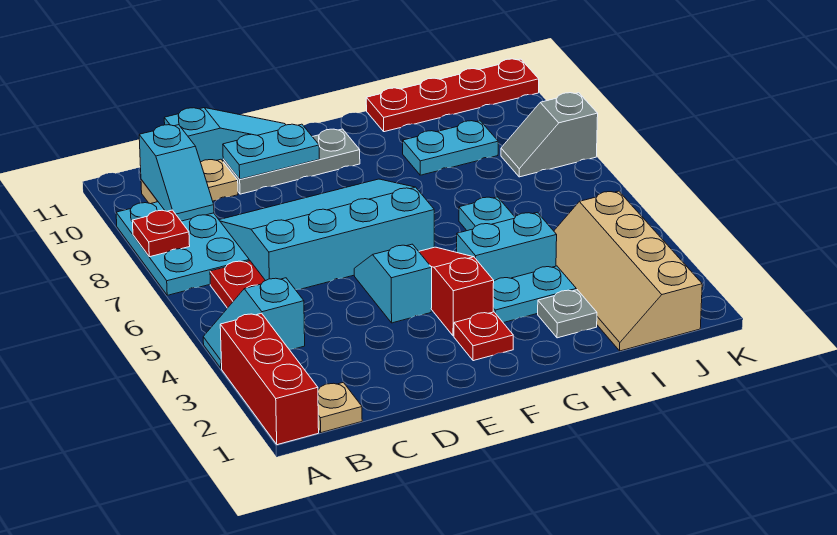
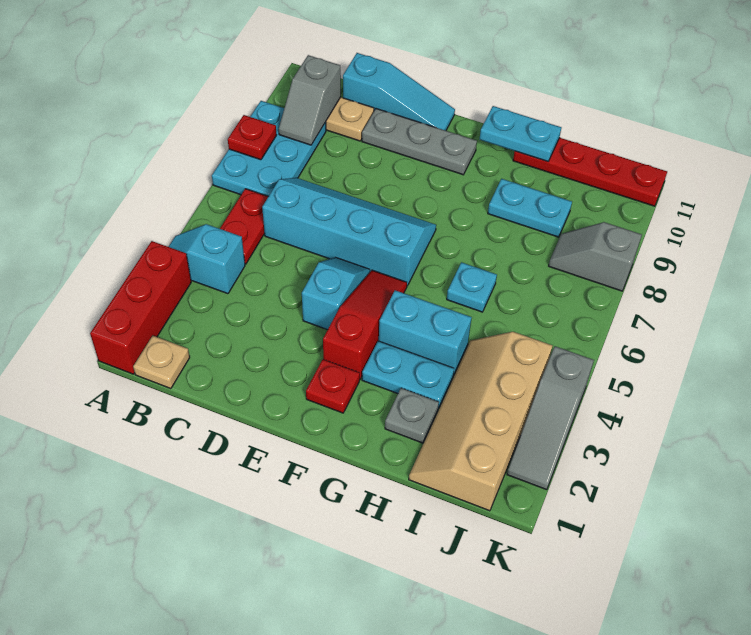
cyan slope B9:B10 level 2 top 10 -> grey slope B9:B10 level 2 top 10
cyan slope C6:F8 level 1 top 6 -> cyan slope C6:F7 level 1 top 6
cyan plate D10:E10 level 2 -> cyan plate G11:H11 level 2
none -> grey slope K2:K4 level 1 top 4

